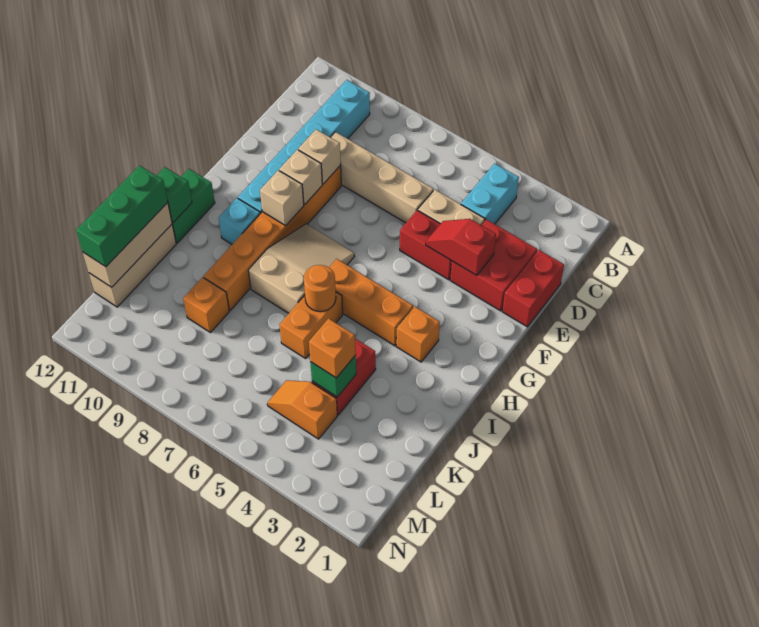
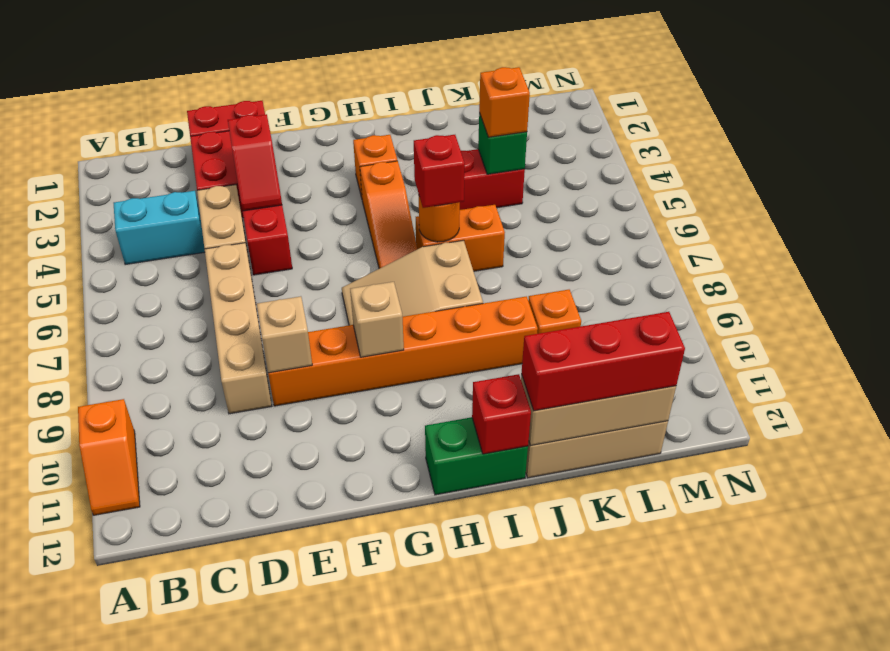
cyan brick B10:G10 level 1 -> none
tan brick F9 level 2 -> none
orange brick H4:H6 level 1 -> orange slope H4:H6 level 1 top 4
cyan brick H10 level 1 -> none
none -> red brick I6 level 3
green brick I12 level 2 -> red brick I12 level 2
green brick J12:L12 level 3 -> red brick J12:L12 level 3
orange slope L4:L5 level 1 top 4 -> orange slope A10:A11 level 1 top 10

